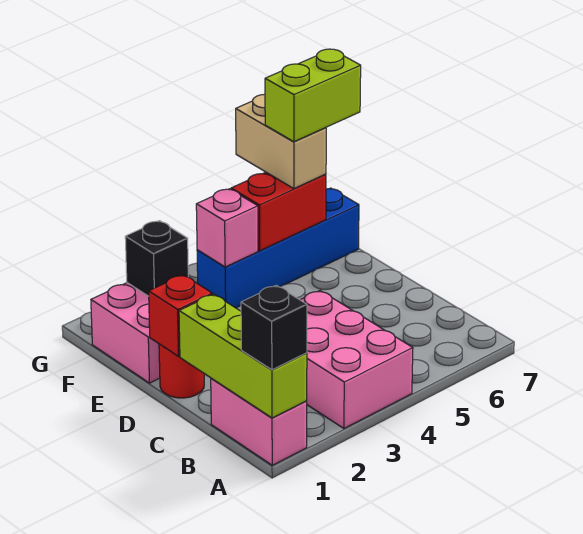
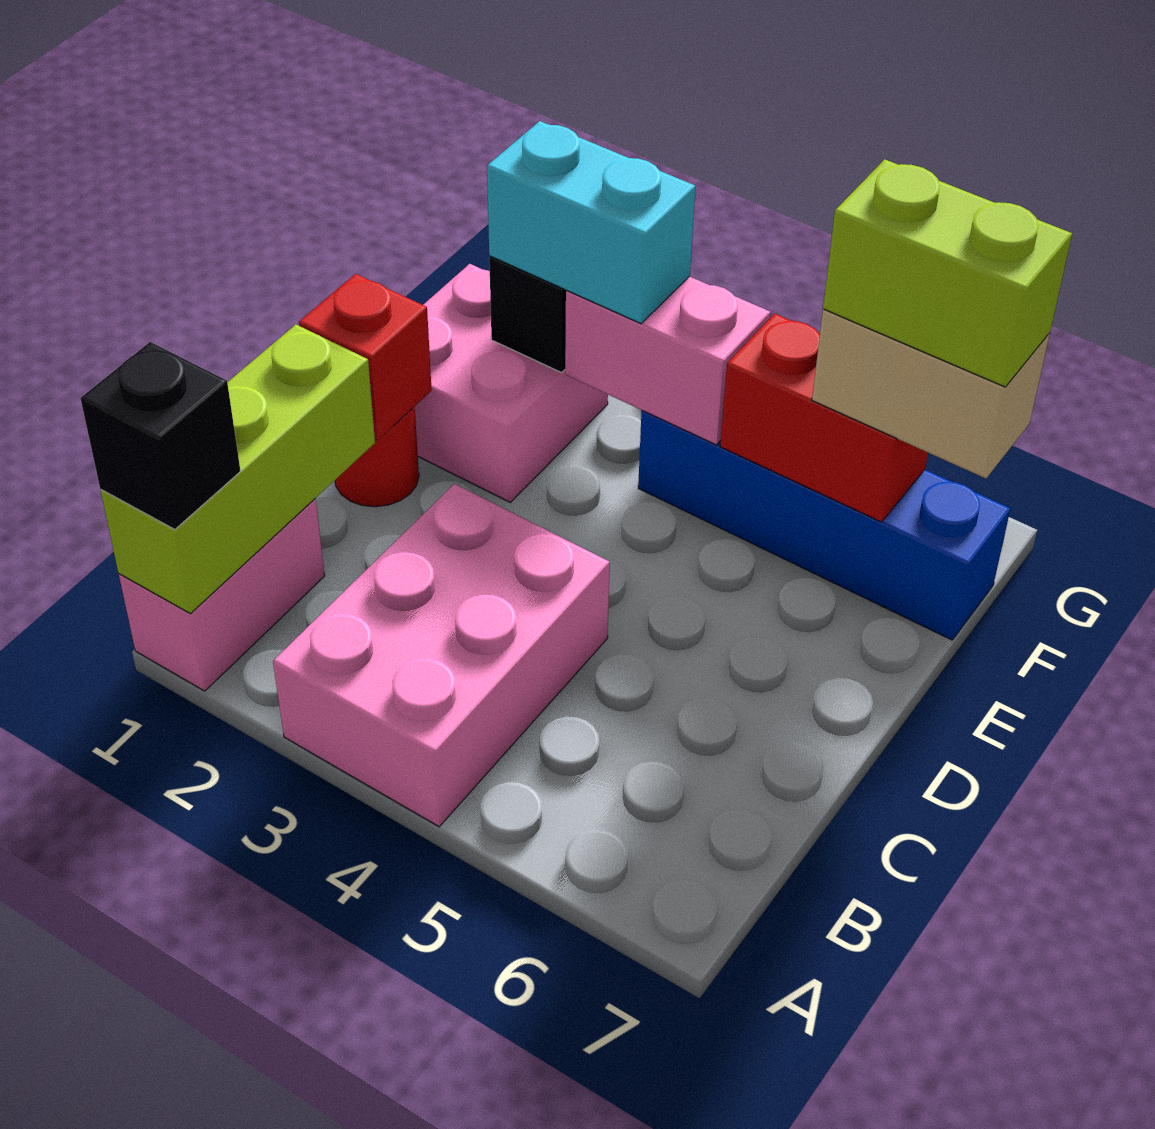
none -> cyan brick F2:F3 level 3
pink brick F4 level 2 -> pink brick F3:F4 level 2
tan brick F6:G6 level 3 -> tan brick F6:F7 level 3

